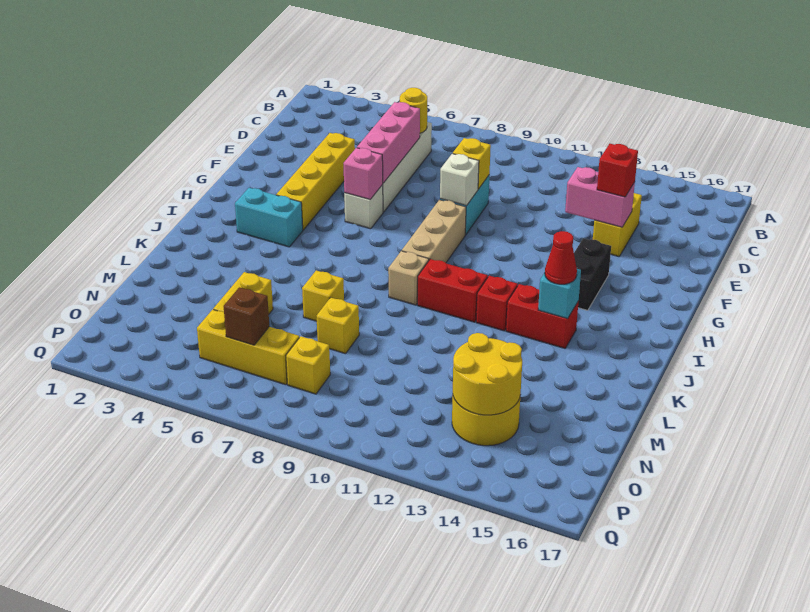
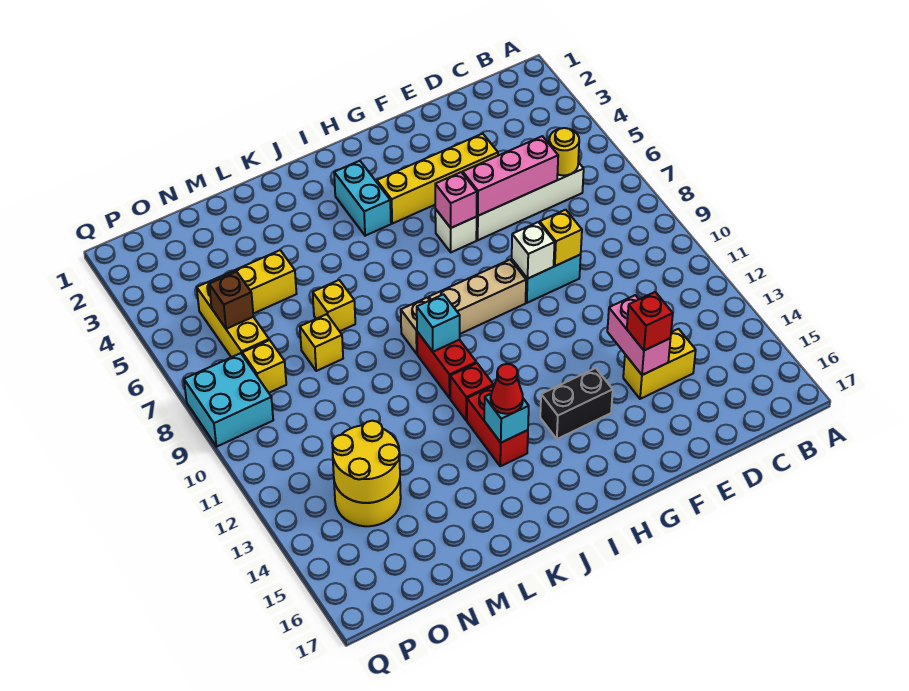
none -> cyan brick J10 level 2
none -> cyan brick P8:Q9 level 1

